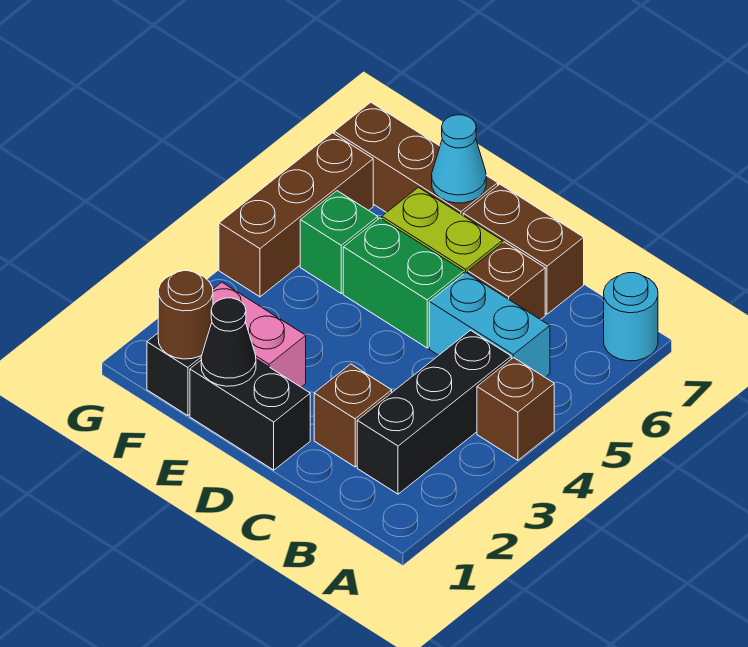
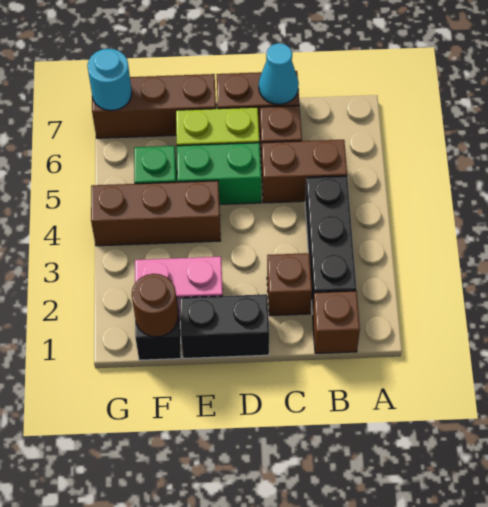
brown brick A4 level 1 -> brown brick B1 level 1
cyan round brick A7 level 1 -> cyan round brick G7 level 2
cyan brick B5:C5 level 1 -> brown brick B5:C5 level 1
black cone E1 level 2 -> none
cyan cone E7 level 2 -> cyan cone C7 level 2
brown brick G4:G6 level 1 -> brown brick E4:G4 level 1

